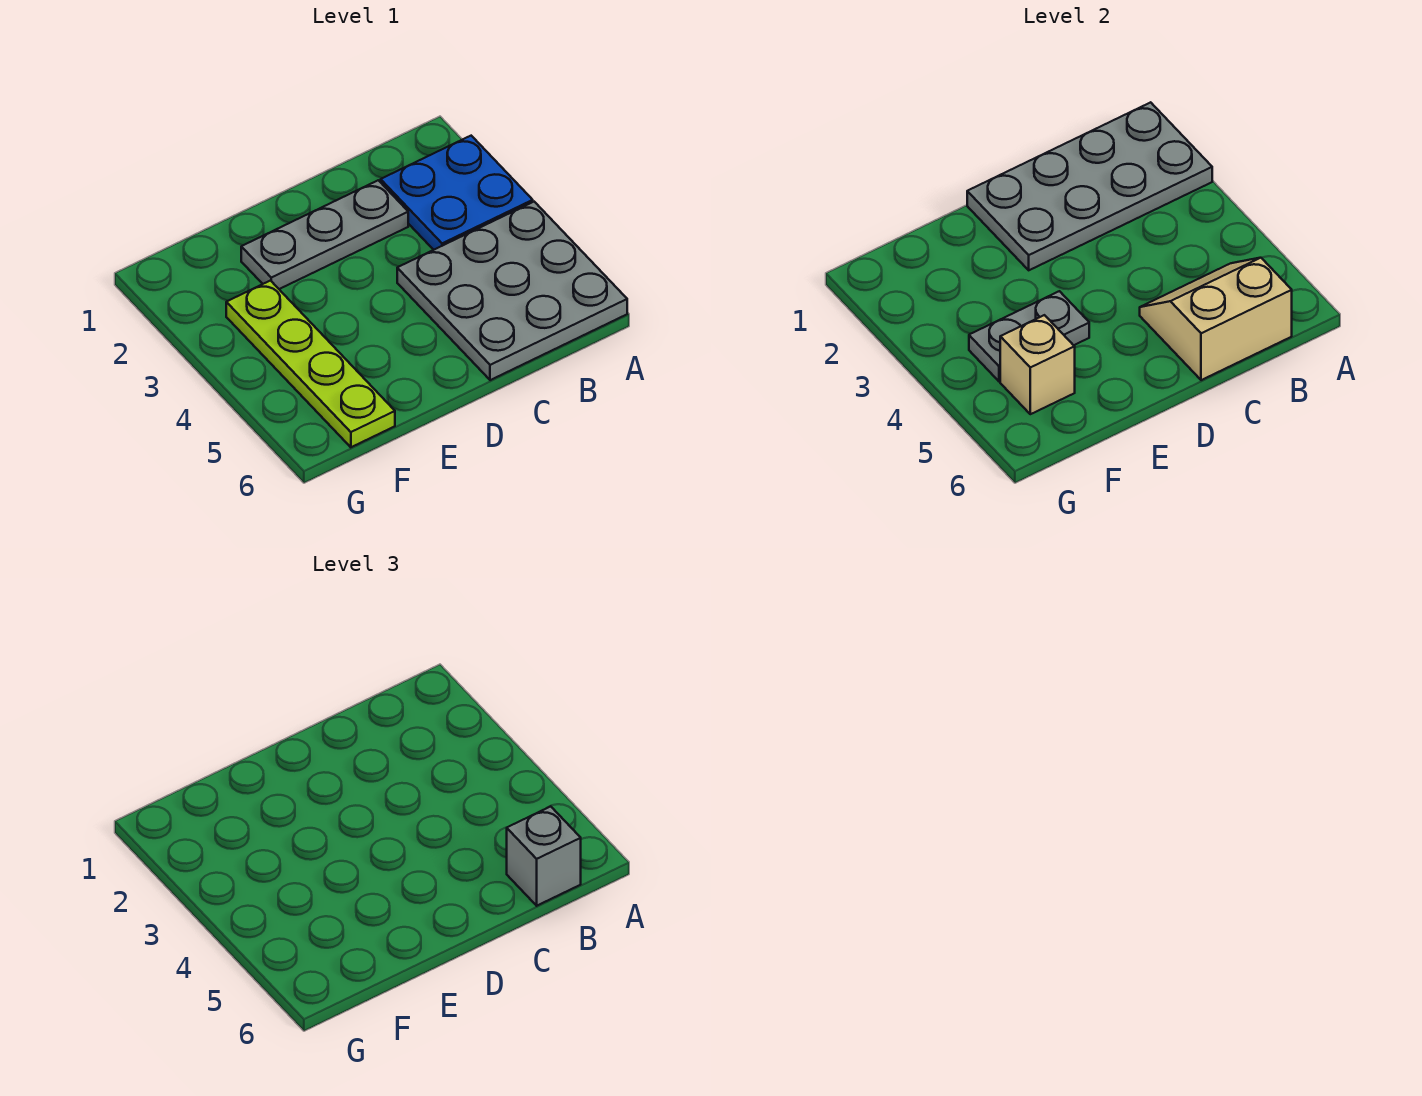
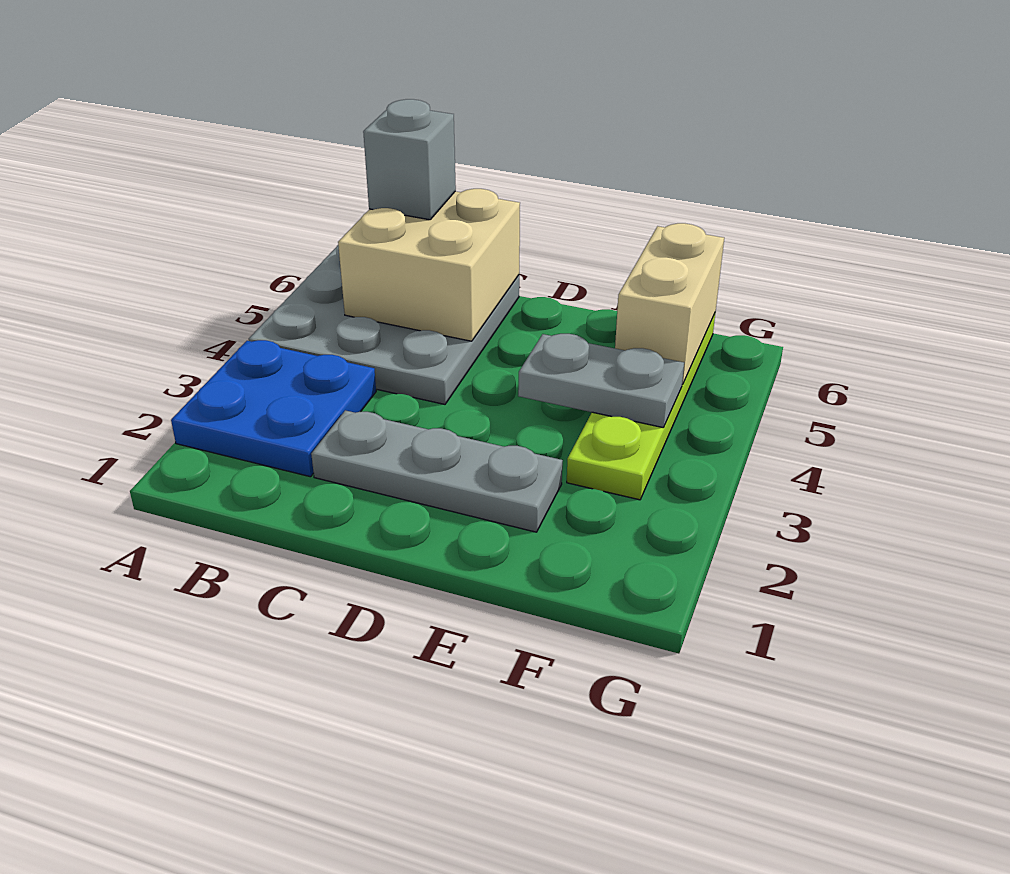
grey plate A1:D2 level 2 -> none
tan slope B5:C6 level 2 top 6 -> tan brick B5:C6 level 2
tan brick F5 level 2 -> tan brick F5:F6 level 2

